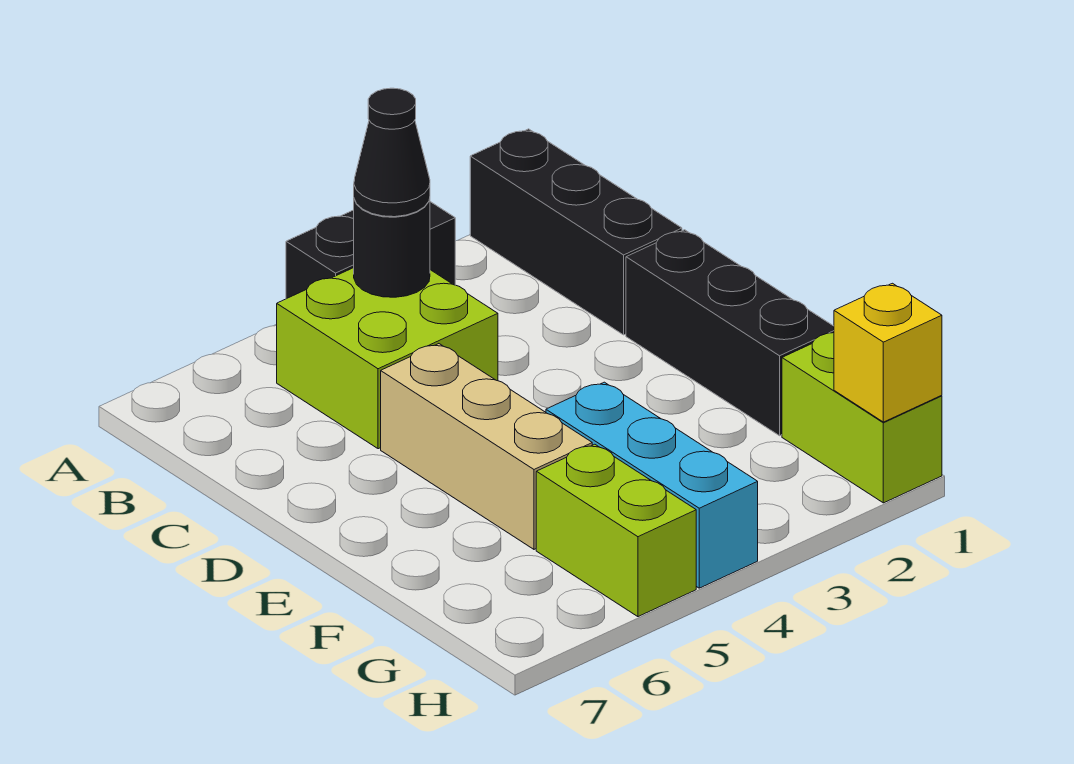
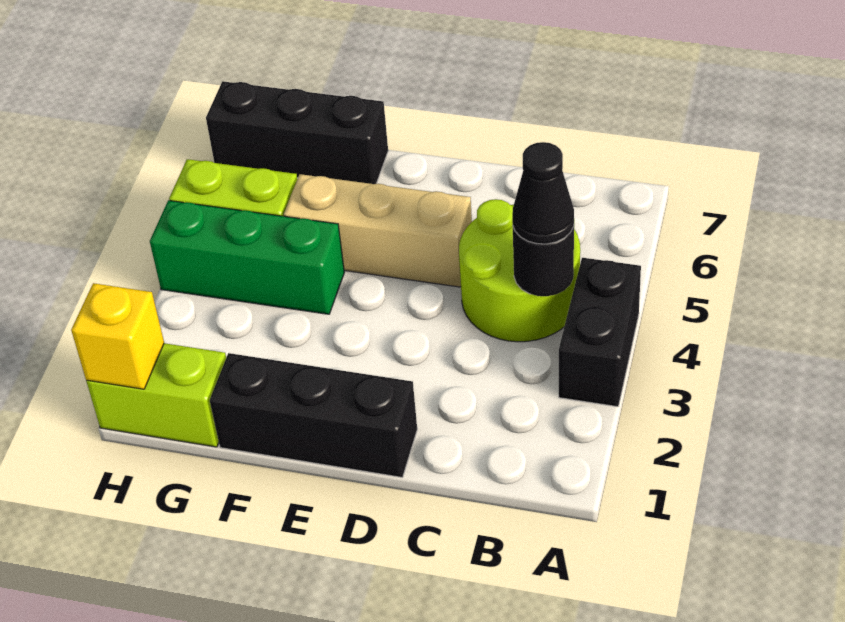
black brick A1:C1 level 1 -> black brick F7:H7 level 1
lime brick B4:C5 level 1 -> lime round brick B4:C5 level 1
cyan brick F4:H4 level 1 -> green brick F4:H4 level 1

